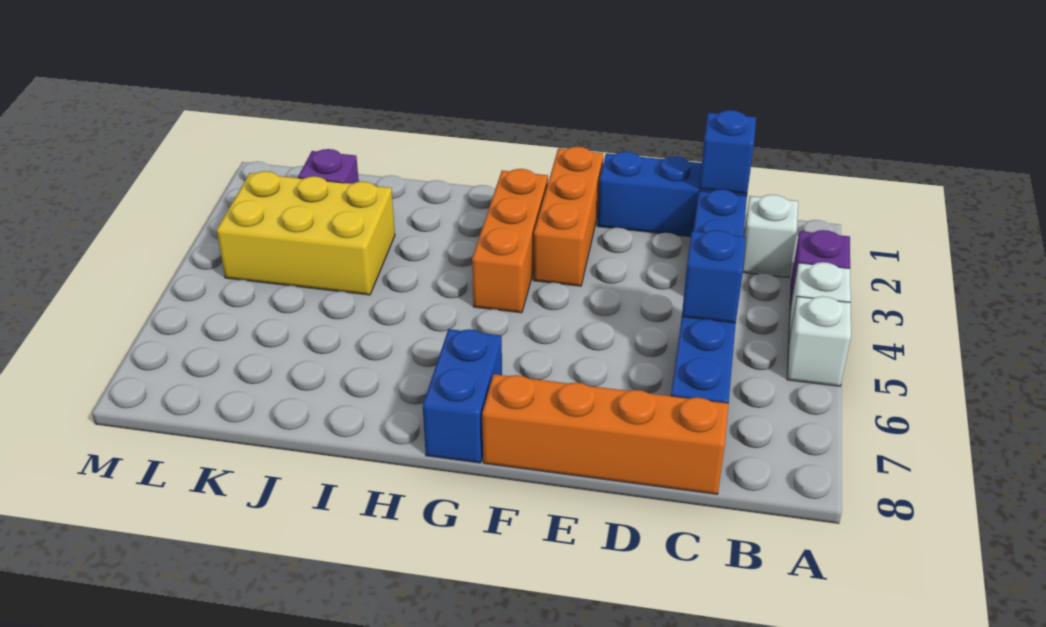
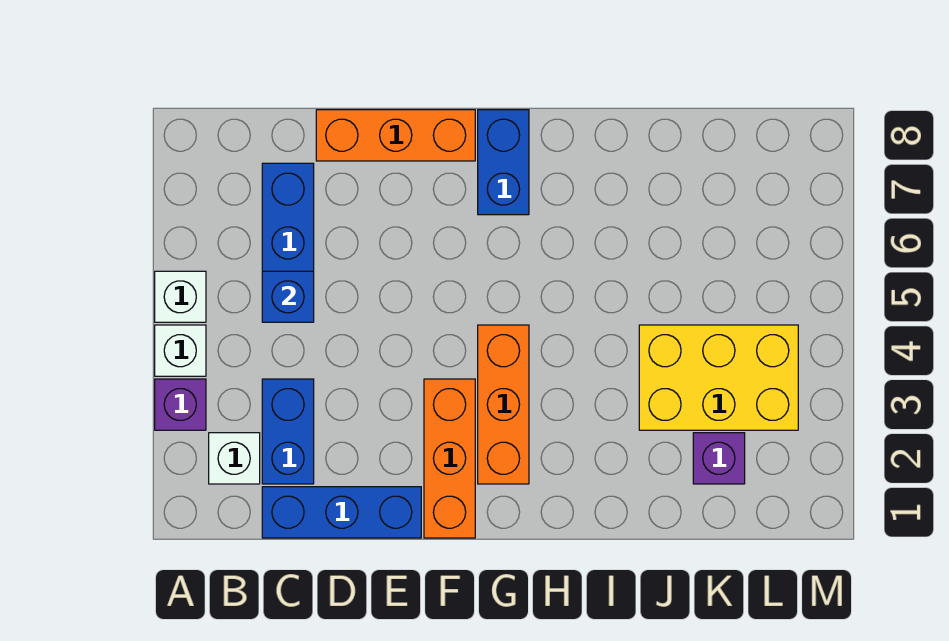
blue brick C1 level 2 -> none
orange brick C8:F8 level 1 -> orange brick D8:F8 level 1

